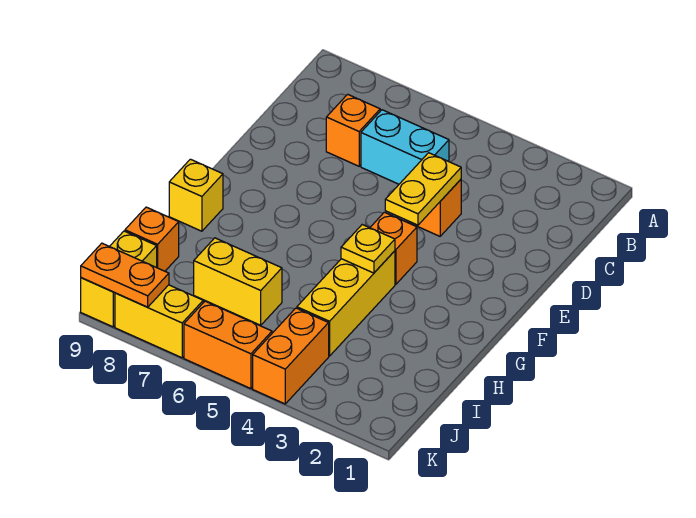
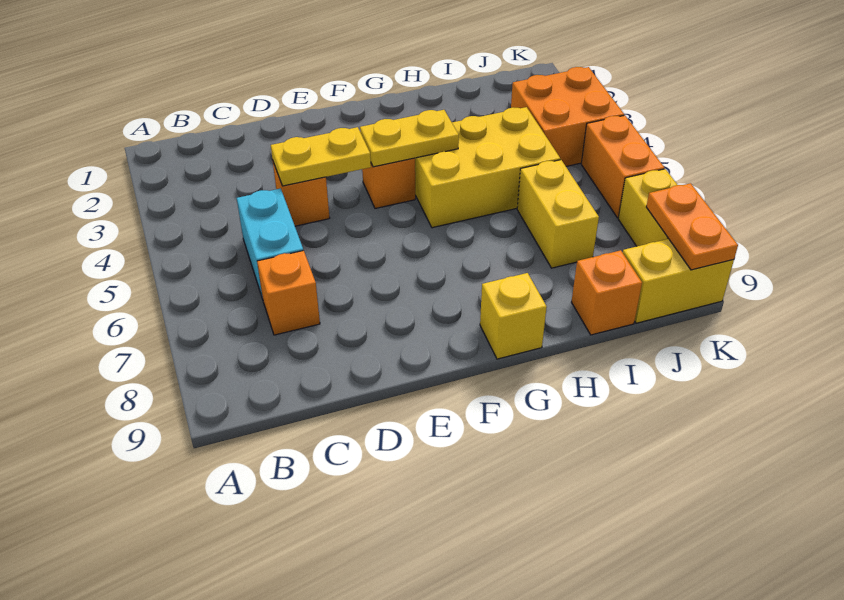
yellow brick G4:I4 level 1 -> yellow brick G4:I5 level 1
yellow plate G4 level 2 -> yellow plate F4:G4 level 2
orange brick J4:K4 level 1 -> orange brick J3:K4 level 1

